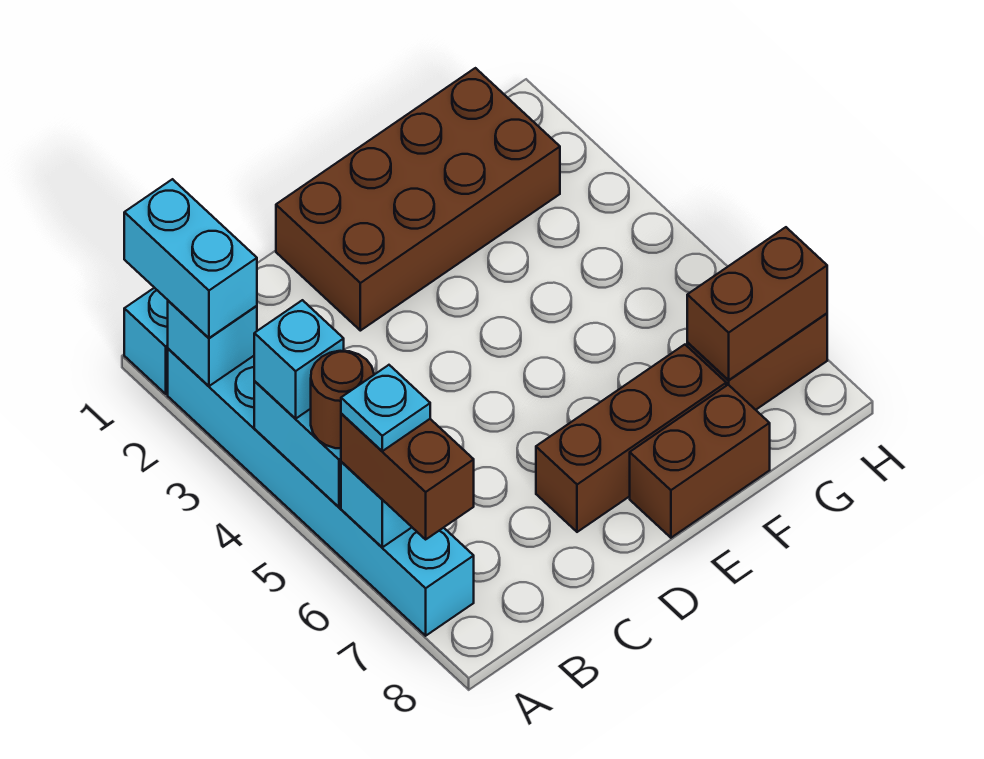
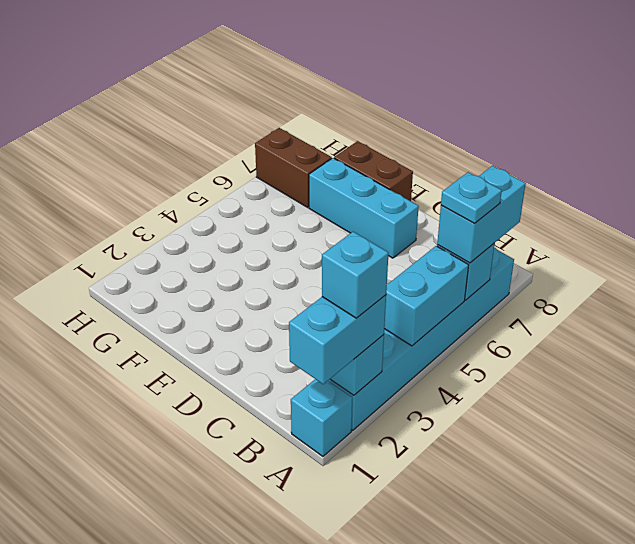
cyan brick A4 level 3 -> cyan brick A2 level 4
brown round brick A5 level 3 -> none
brown brick A6:A7 level 3 -> cyan brick A6:A7 level 3
brown brick D1:G2 level 1 -> none
brown brick D7:F7 level 1 -> cyan brick D7:F7 level 1
brown brick G7:H7 level 2 -> none

